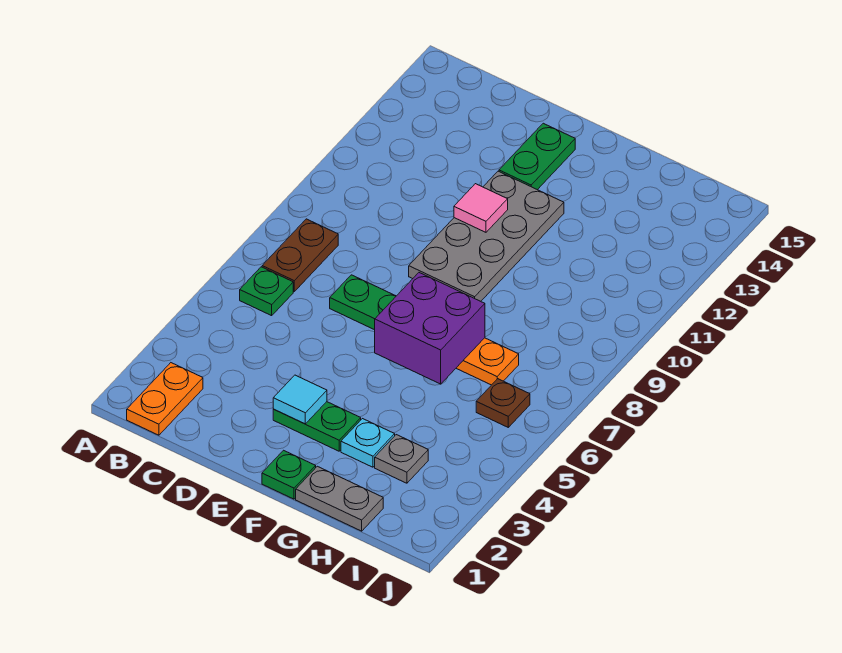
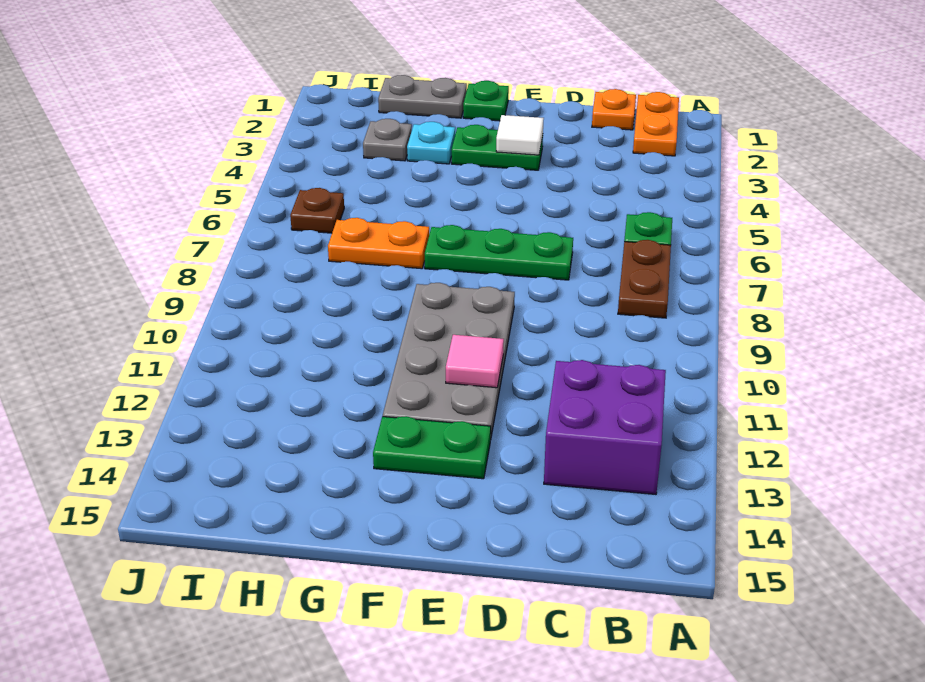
none -> orange plate C1 level 1
cyan tile E3 level 2 -> white tile E3 level 2
green plate E13:E14 level 1 -> green plate E13:F13 level 1
purple brick F6:G7 level 2 -> purple brick B12:C13 level 1

